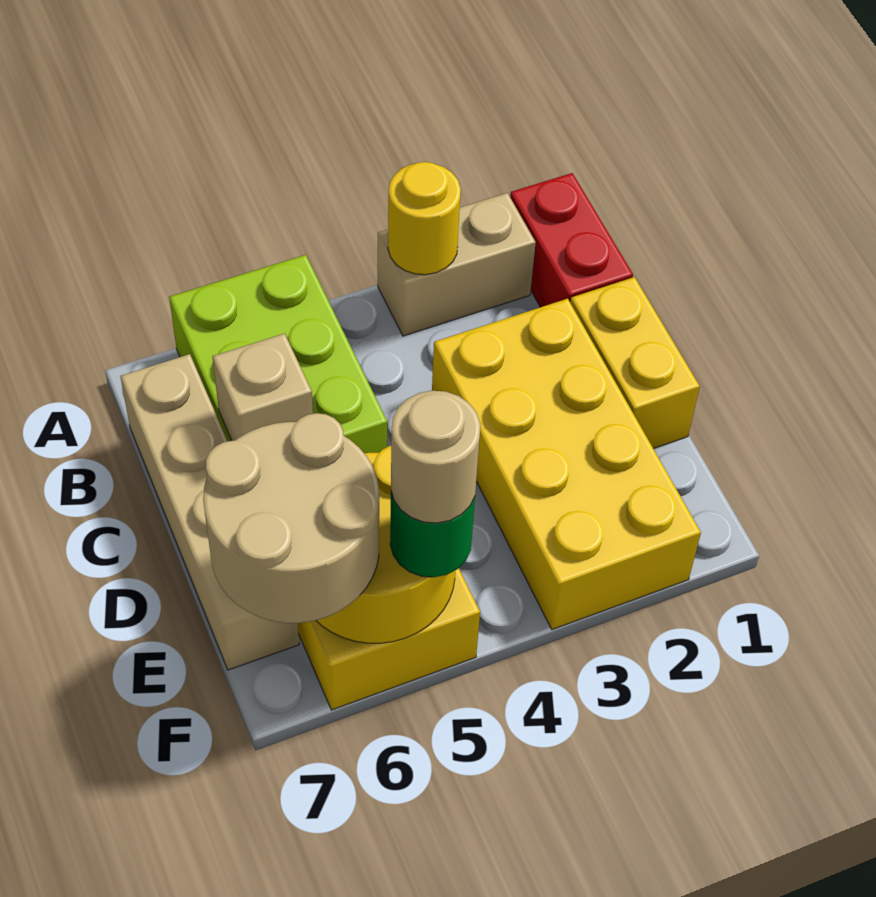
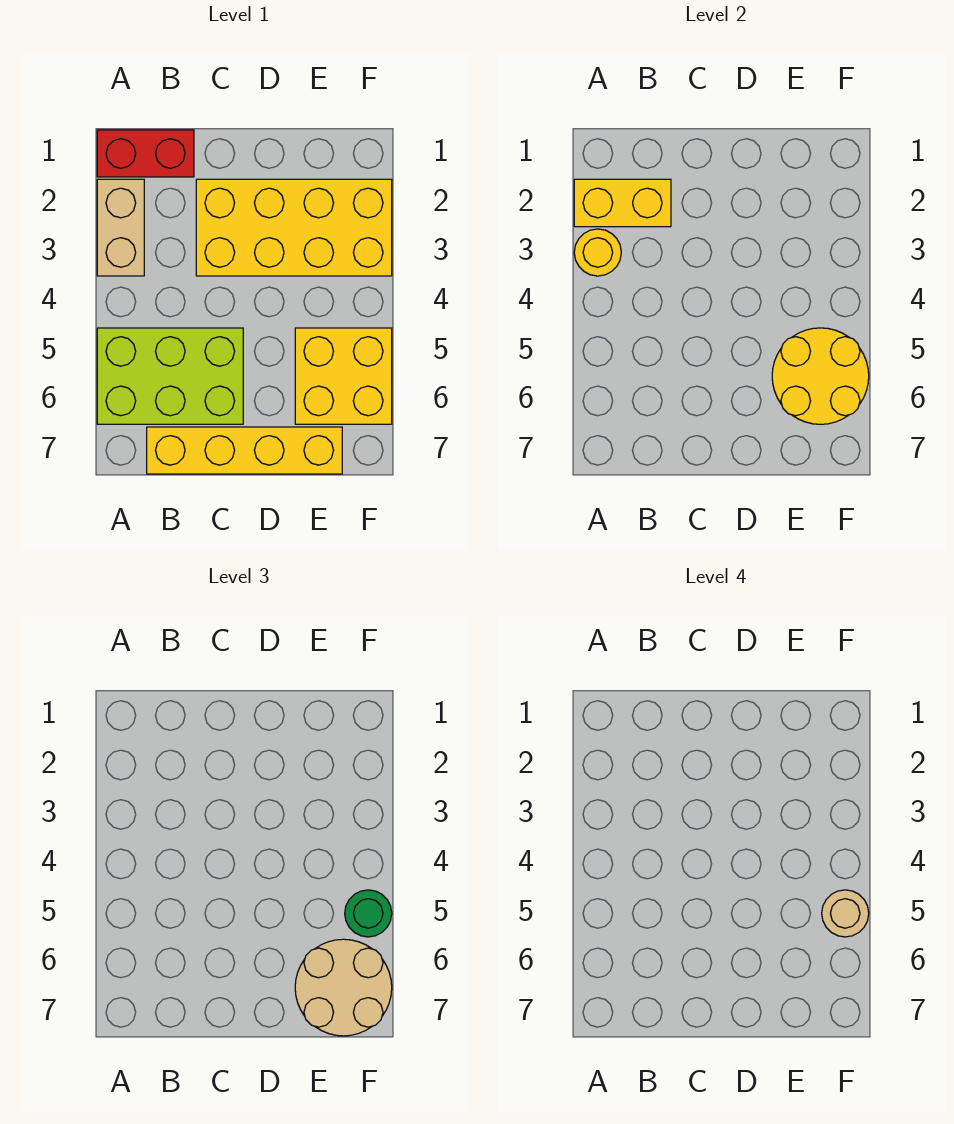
tan brick B7:E7 level 1 -> yellow brick B7:E7 level 1
yellow brick C1:D1 level 1 -> yellow brick A2:B2 level 2
tan brick C6 level 2 -> none

